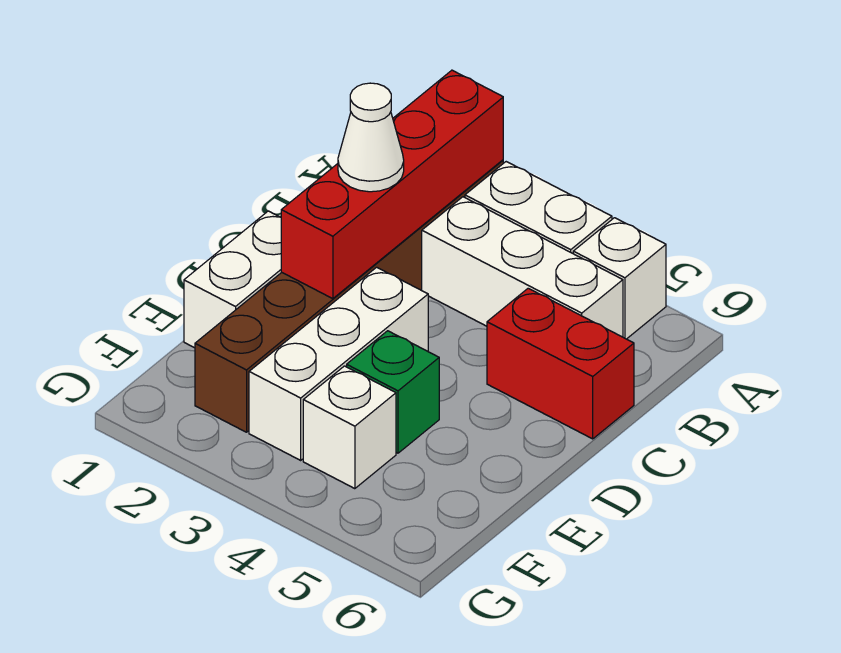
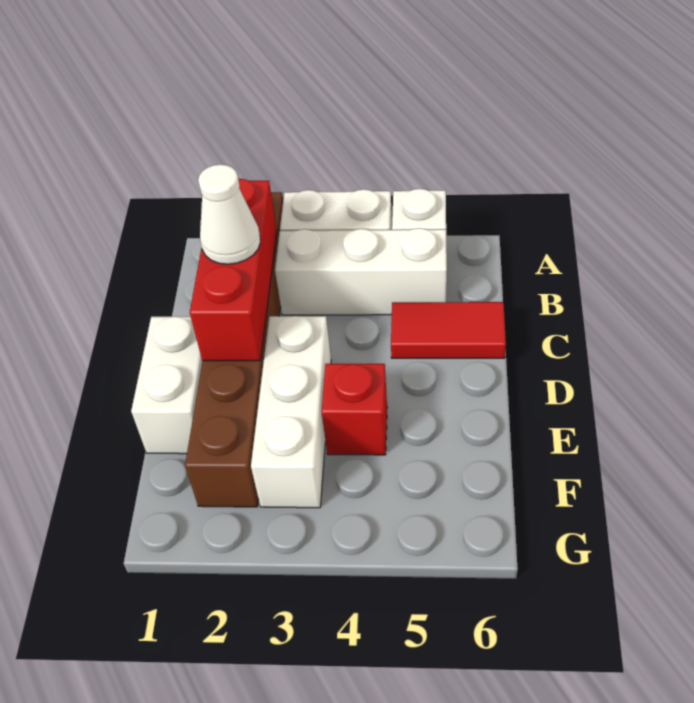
red brick A2:D2 level 2 -> red brick B2:D2 level 2
red brick C5:C6 level 1 -> red tile C5:C6 level 1
green brick E4 level 1 -> red brick E4 level 1
white brick F4 level 1 -> none

